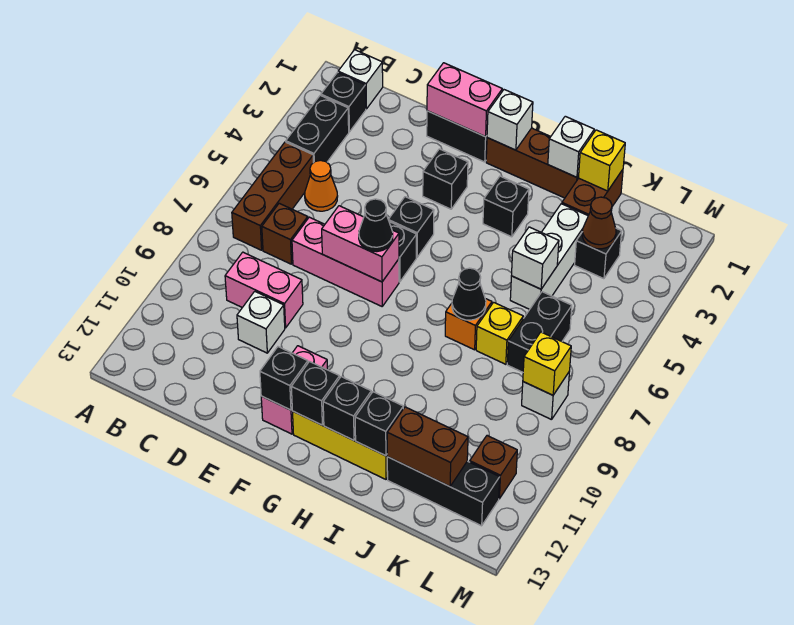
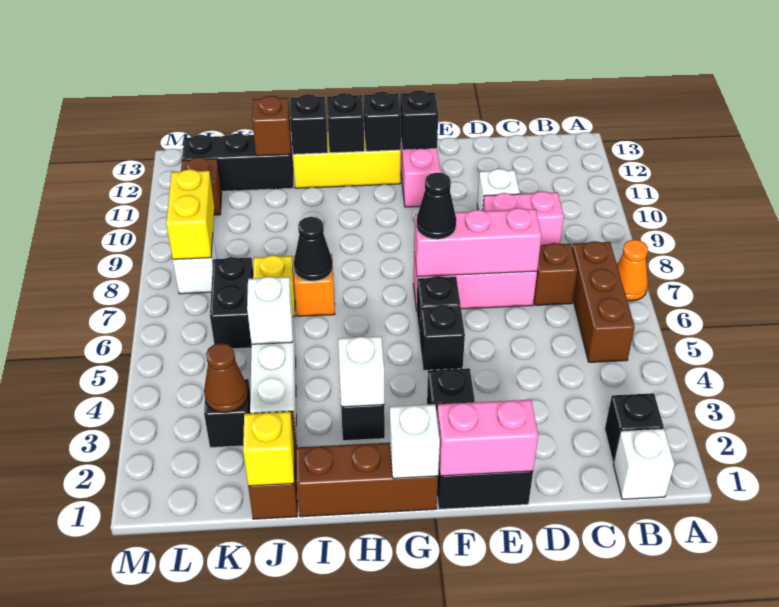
black brick B3:B4 level 1 -> none
orange cone C5 level 1 -> orange cone A7 level 1
pink brick E7:F7 level 2 -> pink brick D7:F7 level 2
white brick I1 level 2 -> white brick H3 level 2
brown brick J12:K12 level 2 -> brown brick J12 level 2
yellow brick L8 level 2 -> yellow brick L8:L9 level 2

